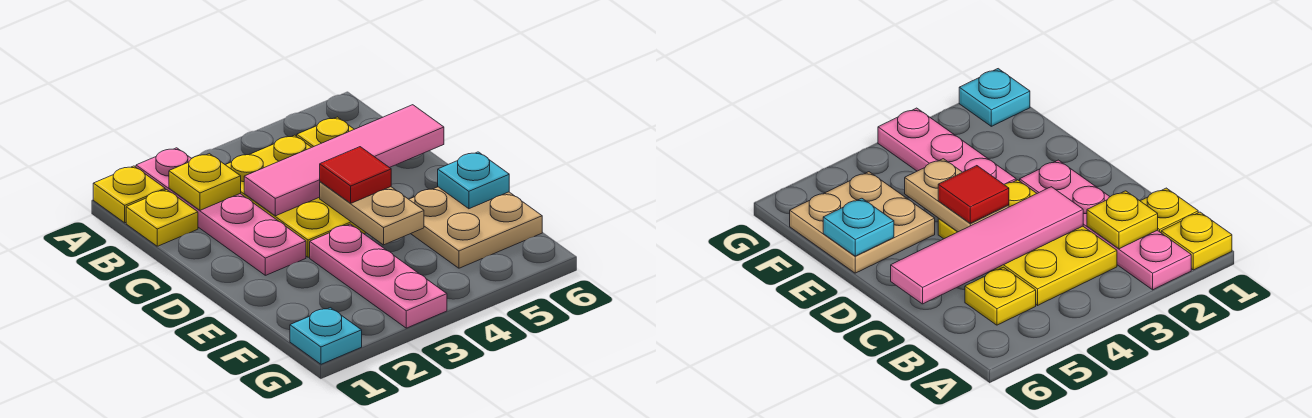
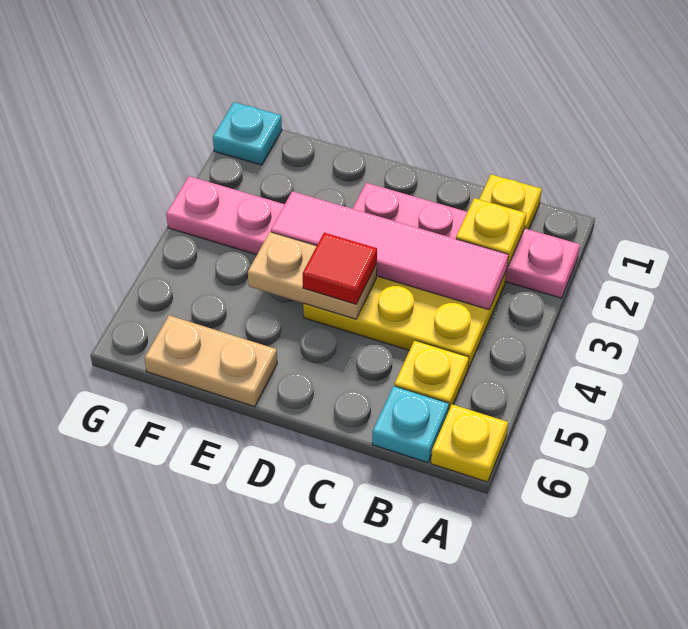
yellow plate A1 level 1 -> yellow plate A6 level 1
pink tile C3:C6 level 2 -> pink tile B3:E3 level 2
tan plate E5:F6 level 1 -> tan plate E6:F6 level 1
cyan plate E6 level 2 -> cyan plate B6 level 1

